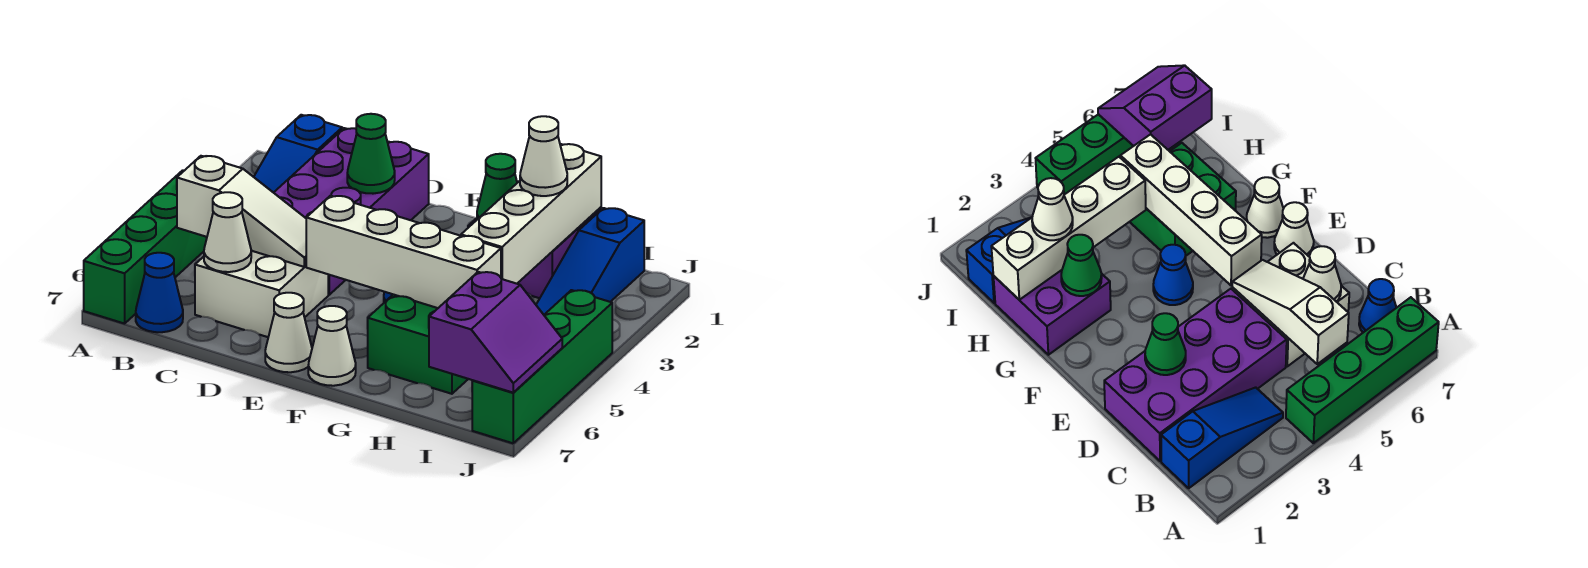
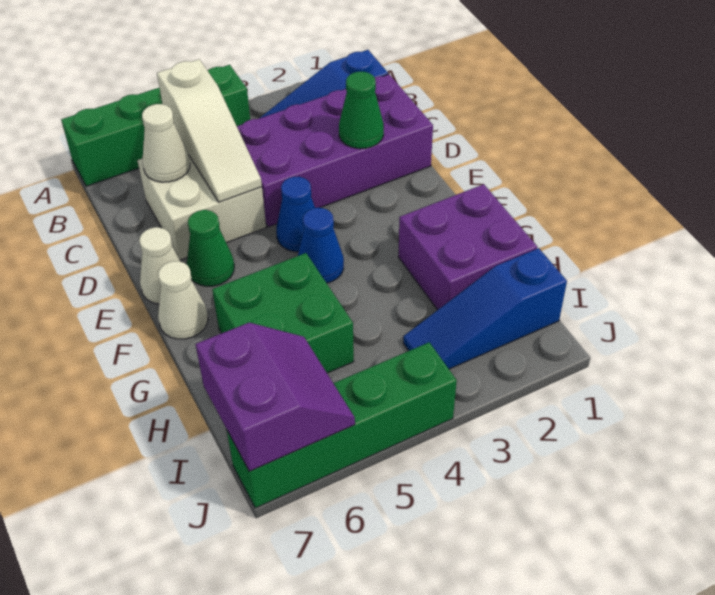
blue cone B7 level 1 -> blue cone E4 level 1
white brick E5:H5 level 2 -> none
green cone G2 level 2 -> green cone E6 level 1
white brick H1:H4 level 2 -> none
white cone H2 level 3 -> none
purple slope I6:J7 level 2 top I -> purple slope I6:J7 level 2 top 7

